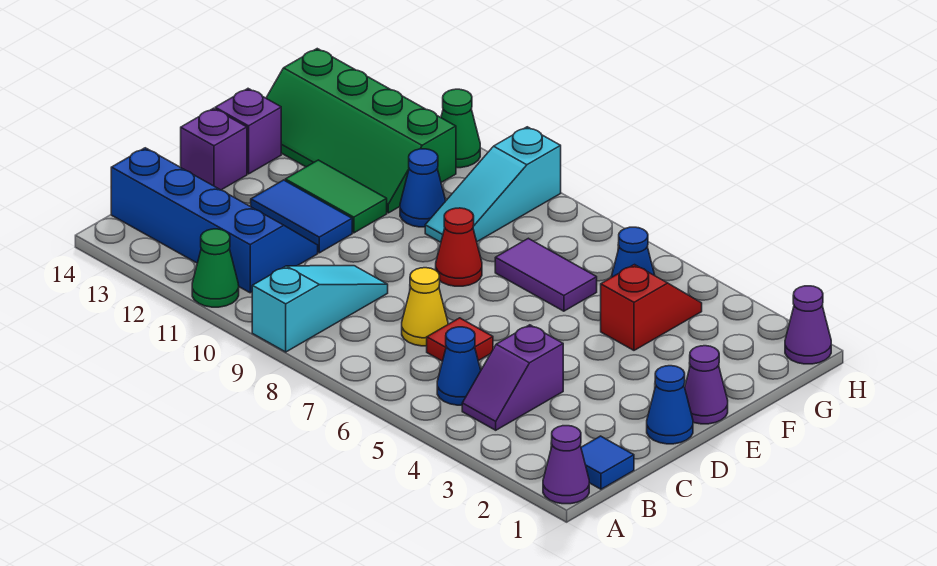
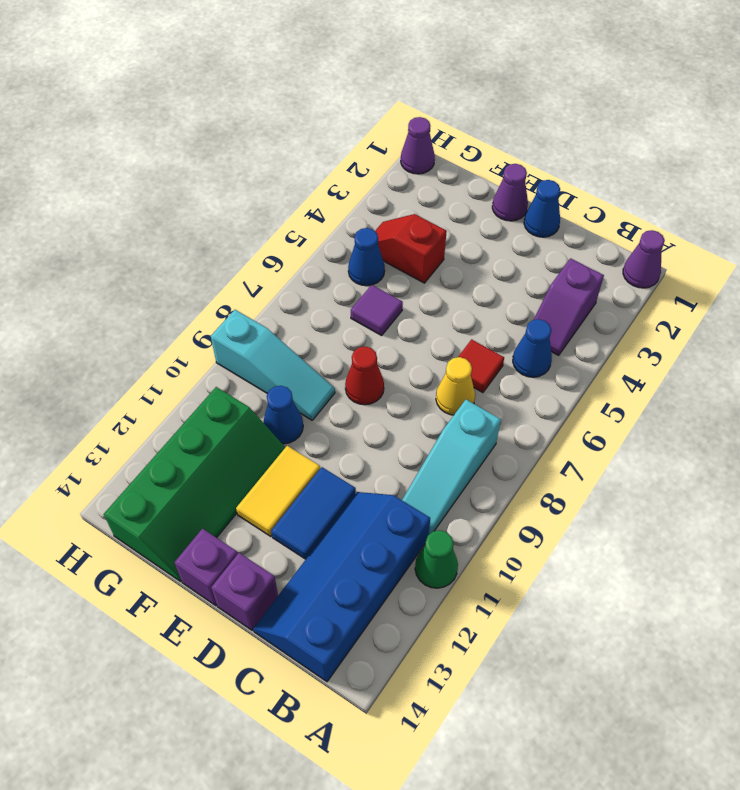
cyan slope A9:C9 level 1 top A -> cyan slope B8:B10 level 1 top 8
blue tile B1 level 1 -> none
purple slope B4:C4 level 1 top C -> purple slope B3:B4 level 1 top 3
green tile E11:E12 level 1 -> yellow tile E11:E12 level 1
purple tile F6:F7 level 1 -> purple tile F6 level 1
green cone H11 level 1 -> none

